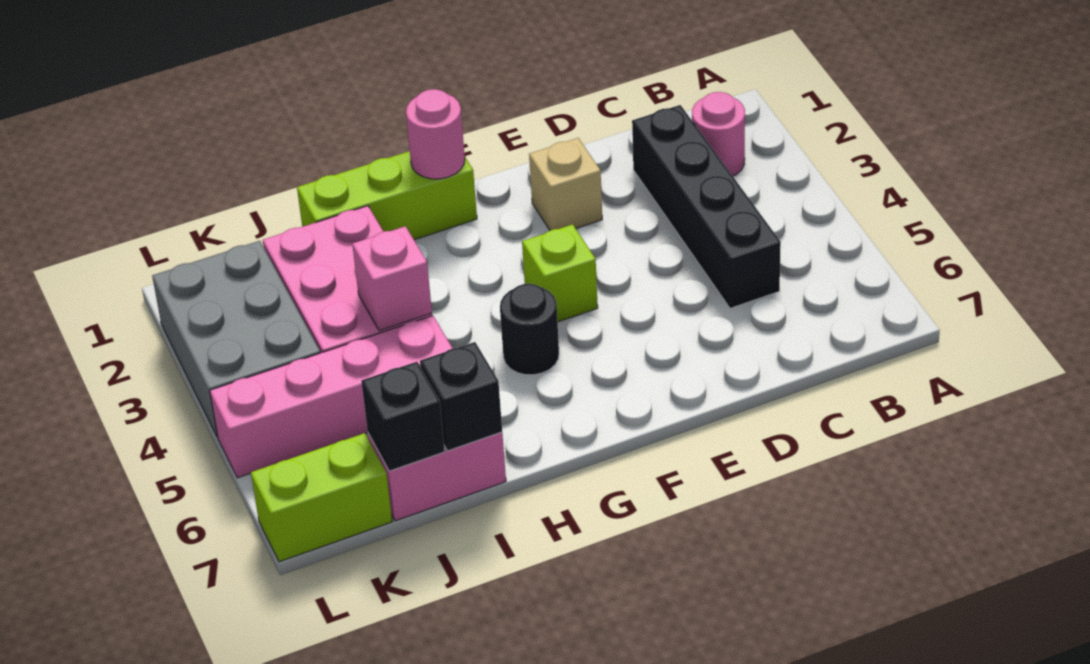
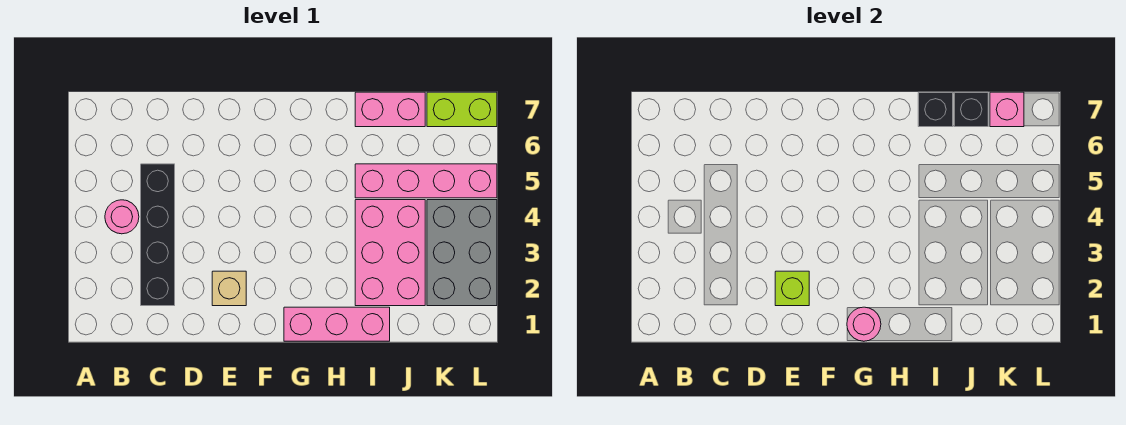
pink round brick B2 level 1 -> pink round brick B4 level 1
lime brick F4 level 1 -> lime brick E2 level 2
lime brick G1:I1 level 1 -> pink brick G1:I1 level 1
black round brick G5 level 1 -> none
pink brick I4 level 2 -> pink brick K7 level 2

